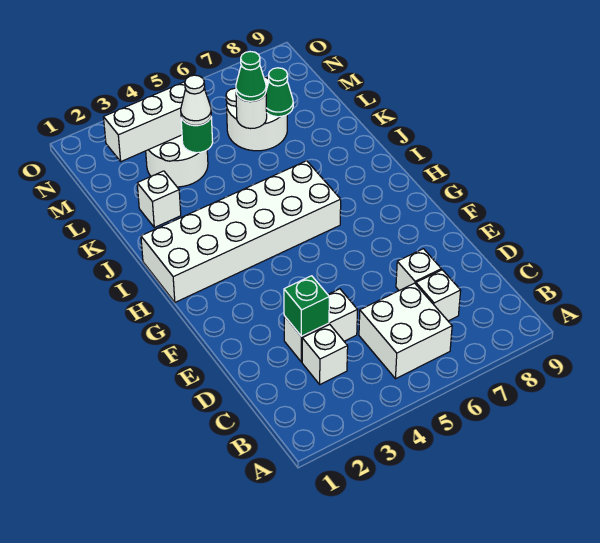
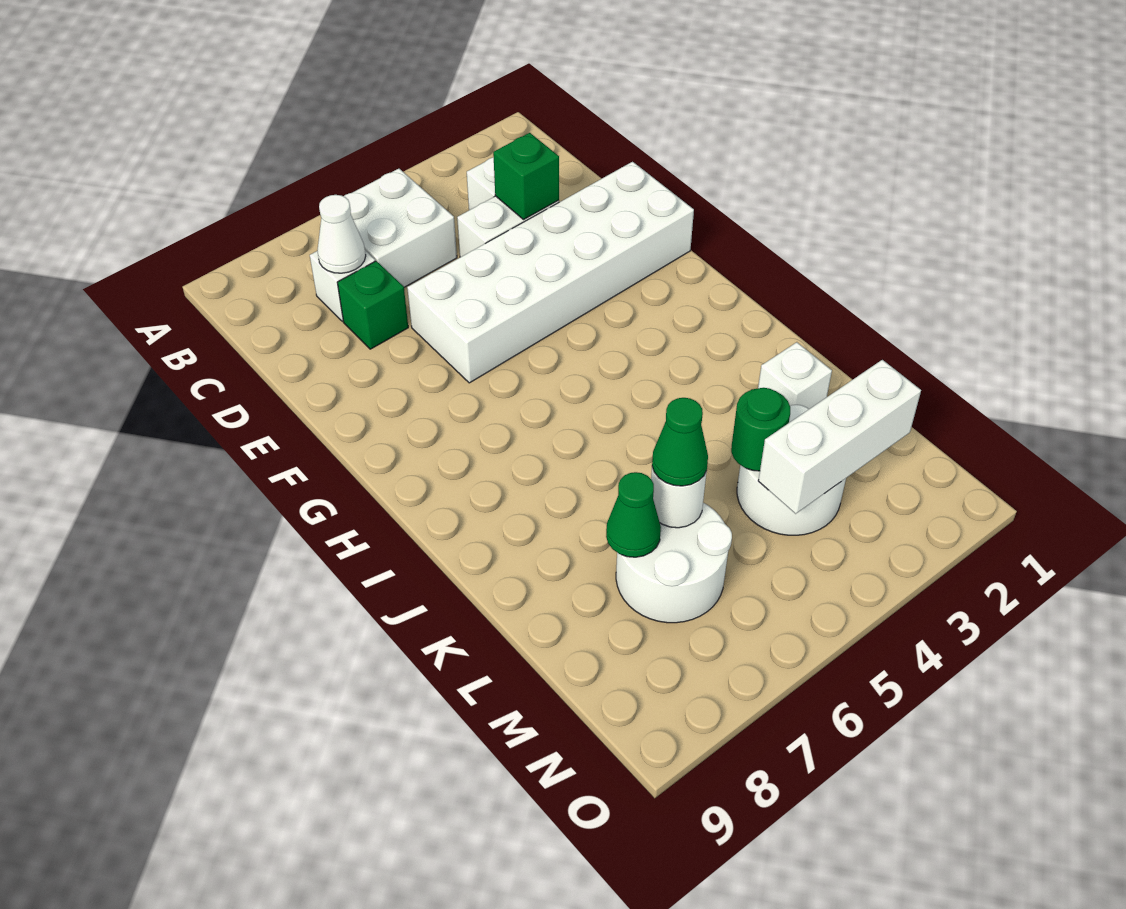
white brick D7 level 1 -> green brick D7 level 1
white brick H1:I6 level 1 -> white brick E1:F6 level 1
white cone L4 level 3 -> white cone C7 level 2

